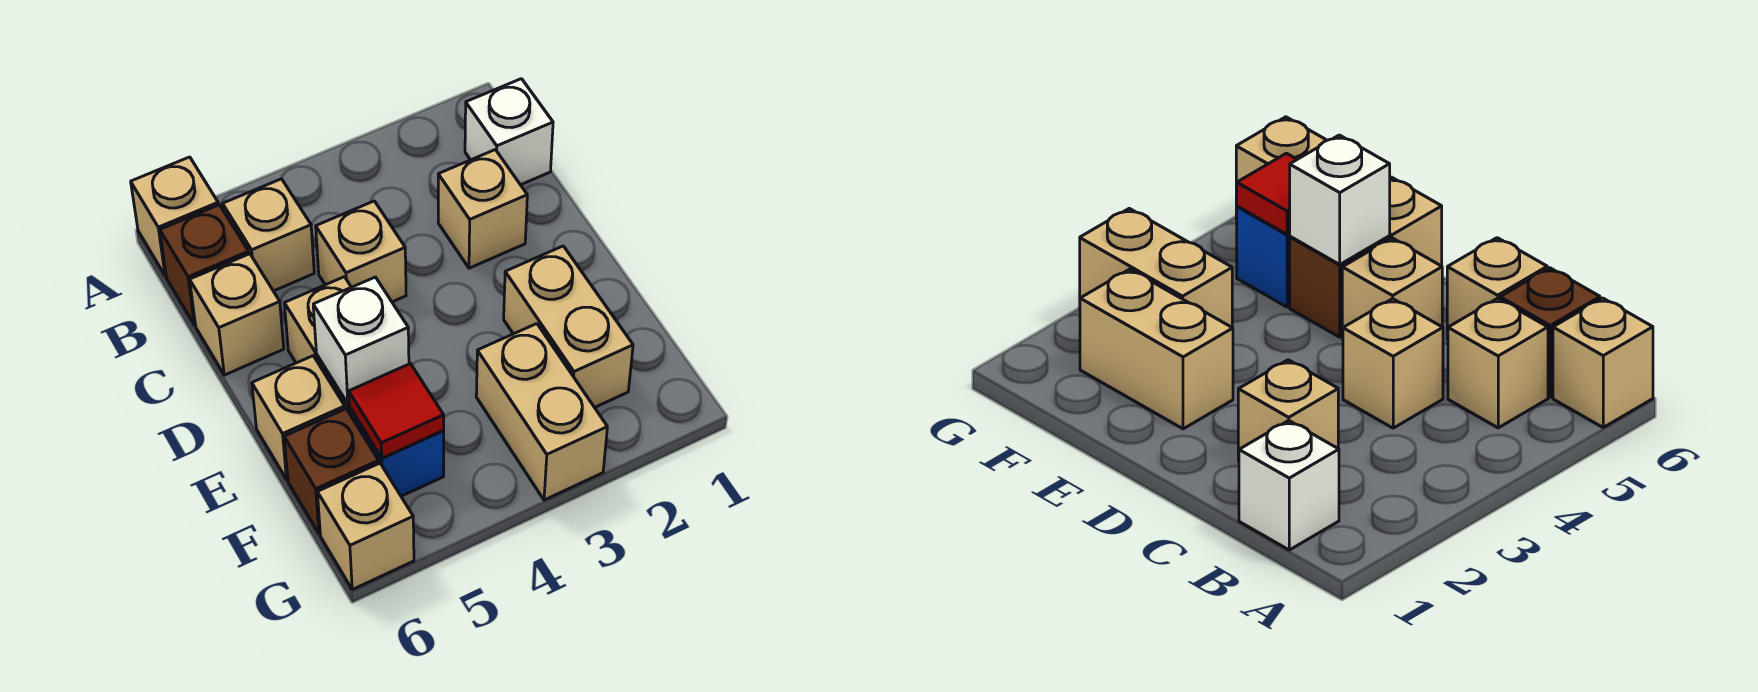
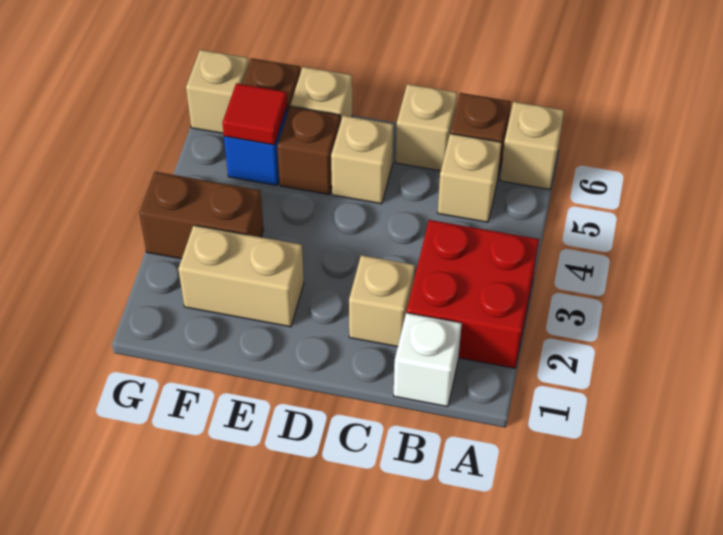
none -> red brick A2:B3 level 1
tan brick C4 level 1 -> none
white brick E5 level 2 -> none
tan brick F3:G3 level 1 -> brown brick F3:G3 level 1

